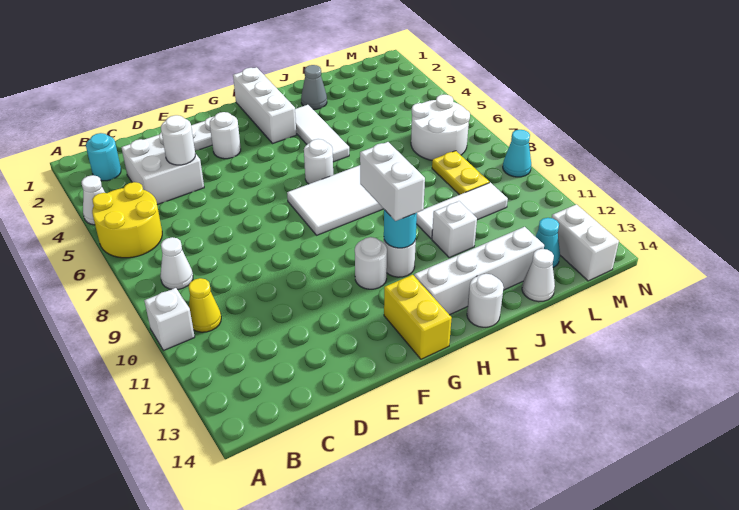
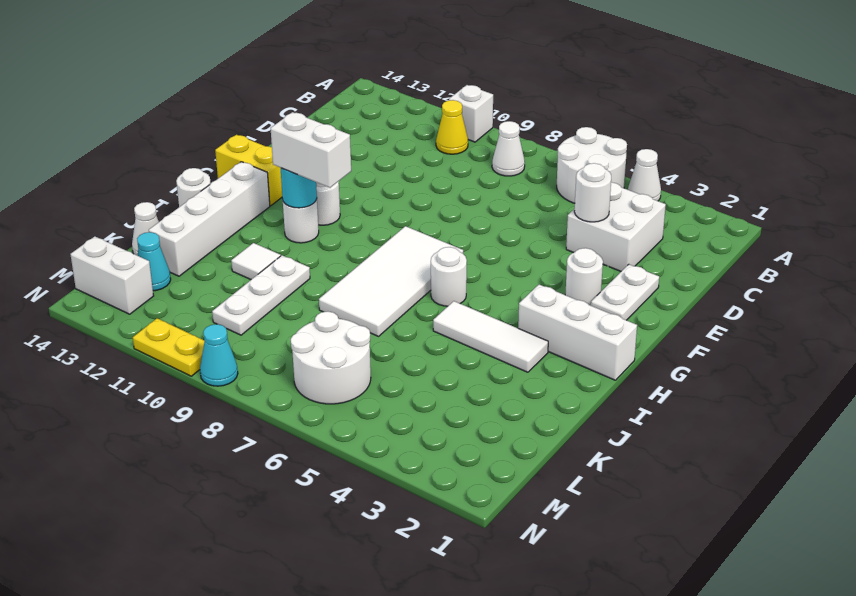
yellow round brick A5:B6 level 1 -> white round brick A5:B6 level 1
cyan round brick B2 level 1 -> none
grey cone J2 level 1 -> none
white tile J10:L10 level 1 -> white plate J10:L10 level 1
white brick J11 level 1 -> white tile J11 level 1
yellow plate L8:L9 level 1 -> yellow plate N10:N11 level 1

